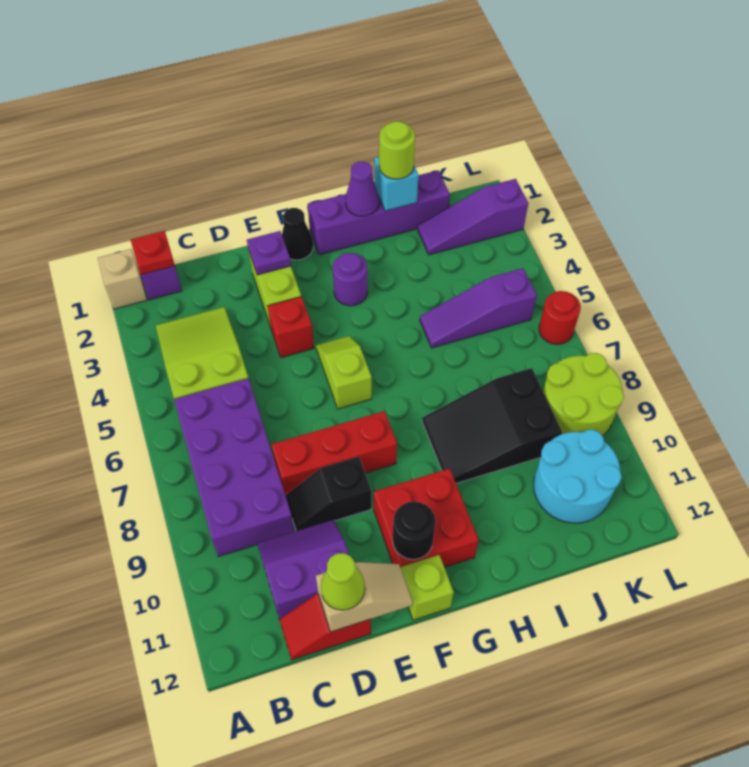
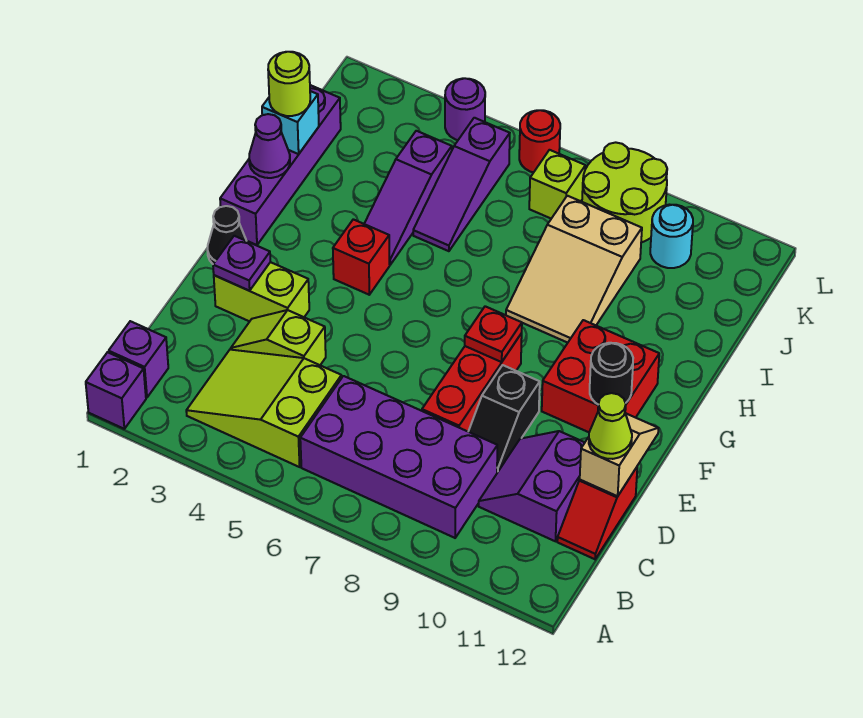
tan brick A1 level 1 -> purple brick A1 level 1
red plate B1 level 2 -> red plate F8 level 2
red brick E4 level 1 -> red brick G4 level 1
lime slope F5:F6 level 1 top 6 -> lime slope D3:D4 level 1 top 4
lime brick F12 level 1 -> lime brick K7 level 1
purple round brick G3 level 1 -> purple round brick L4 level 1
black slope H8:J9 level 1 top J -> tan slope H8:J9 level 1 top J
purple slope J2:L2 level 1 top L -> purple slope H4:J4 level 1 top J
cyan round brick J10:K11 level 1 -> cyan round brick K10 level 1

